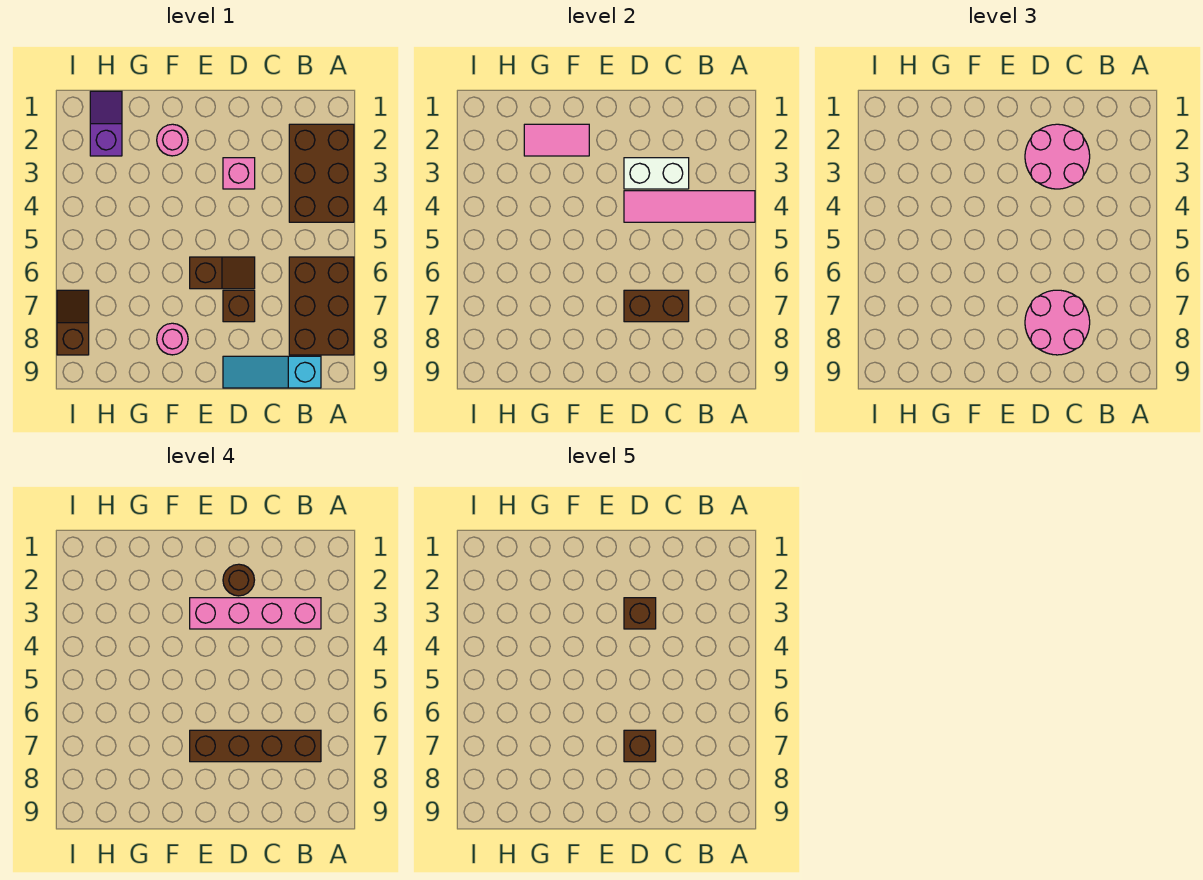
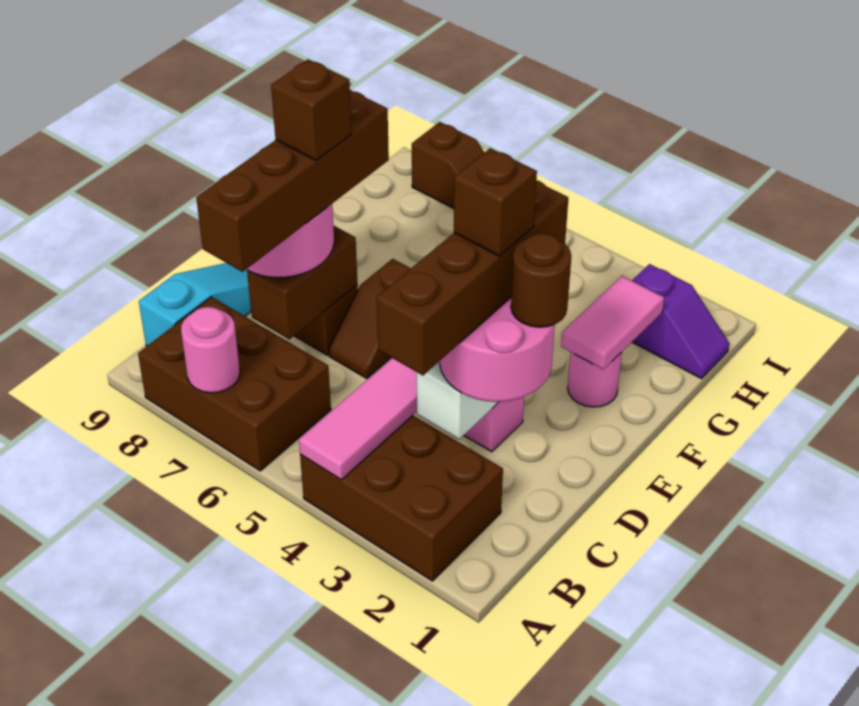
pink brick B3:E3 level 4 -> brown brick B3:E3 level 4
pink round brick F8 level 1 -> pink round brick A7 level 2

